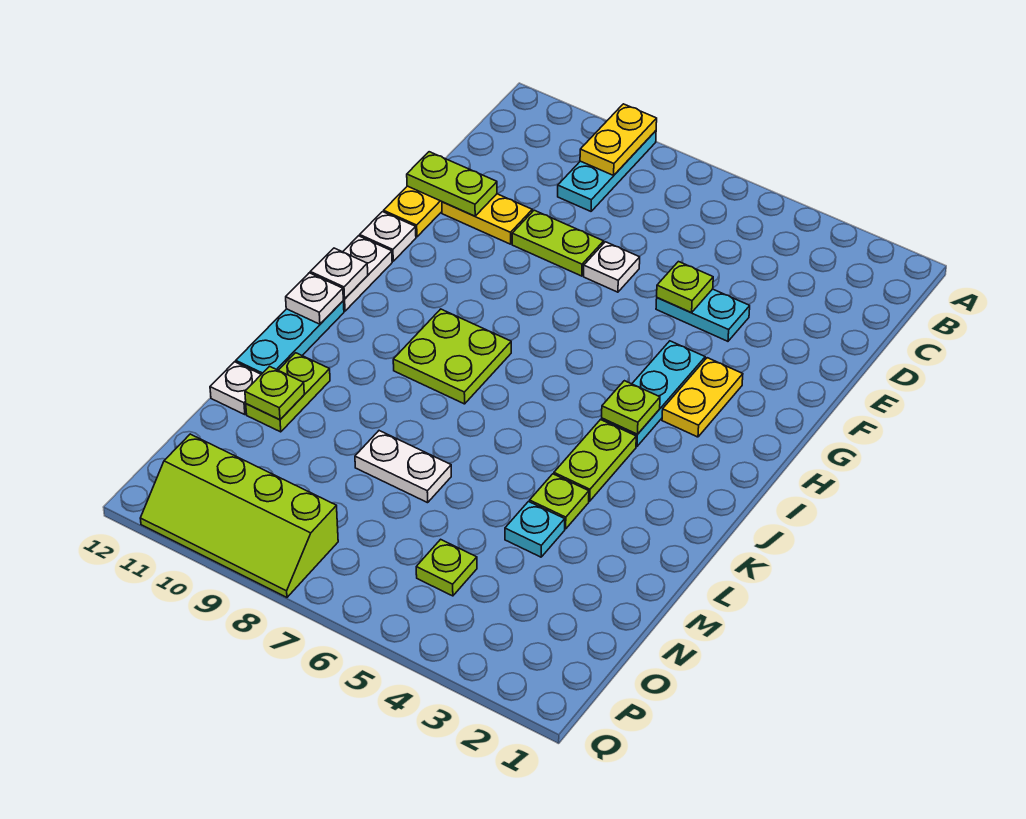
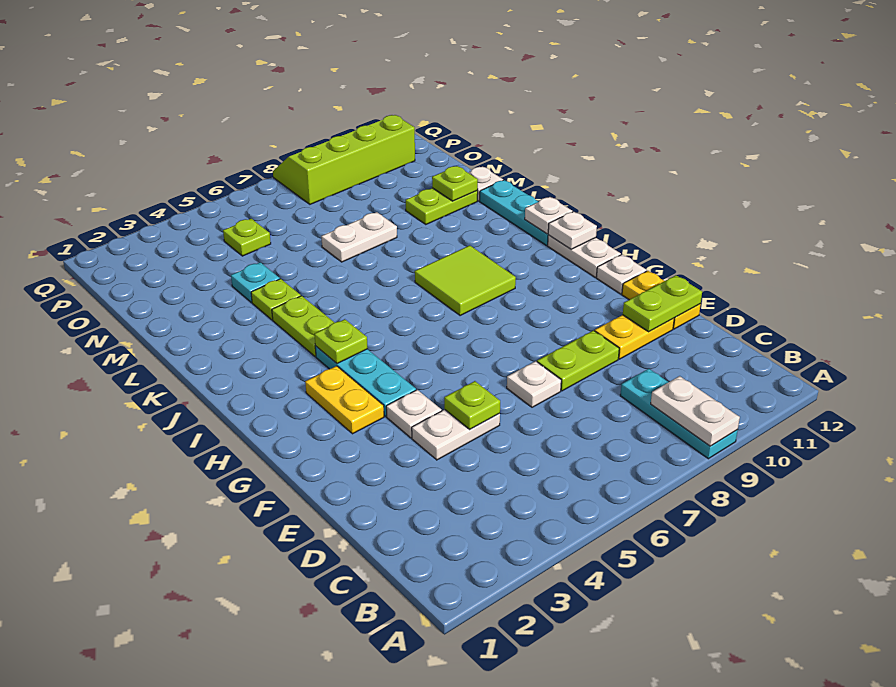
yellow plate A9:B9 level 2 -> white plate A9:B9 level 2
cyan plate E4:E5 level 1 -> white plate E4:E5 level 1
none -> white plate F4 level 1
lime plate I8:J9 level 1 -> lime tile I8:J9 level 1
lime plate L11:M11 level 1 -> lime plate M10:M11 level 1

